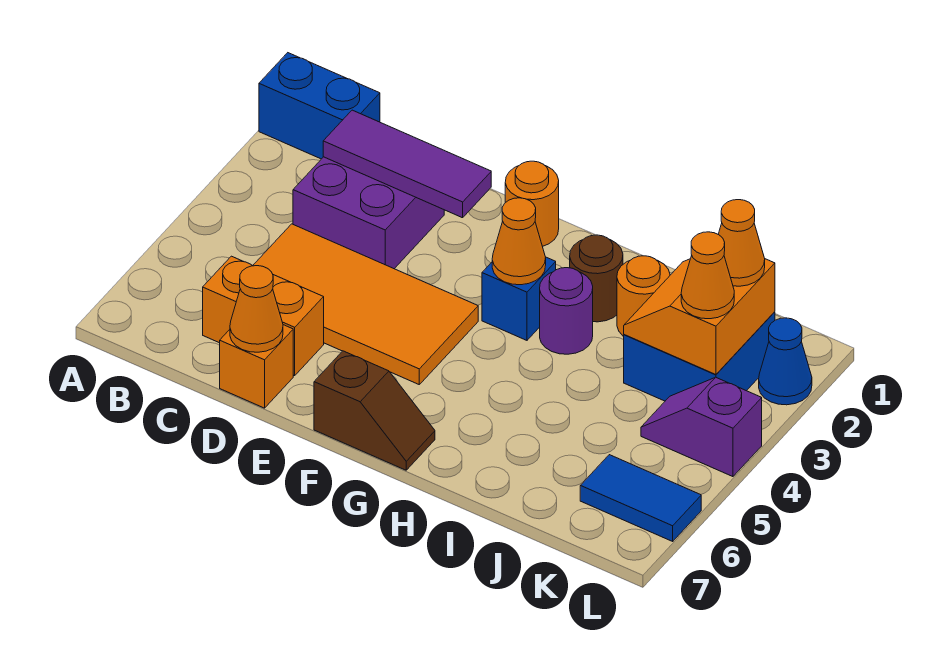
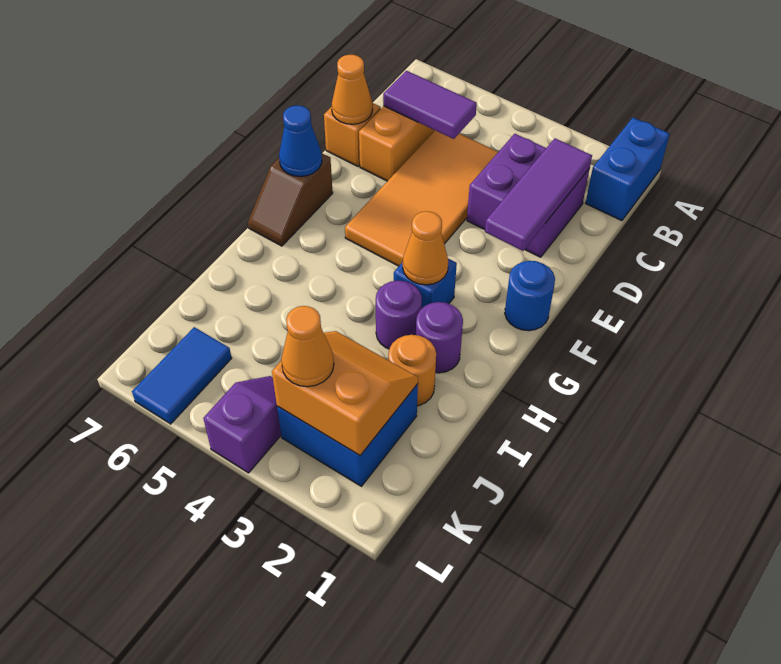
none -> purple tile C5:C6 level 2
orange round brick F1 level 1 -> blue round brick F1 level 1
brown round brick H2 level 1 -> purple round brick H2 level 1
orange cone K2 level 3 -> none
blue cone L2 level 1 -> blue cone F7 level 2

